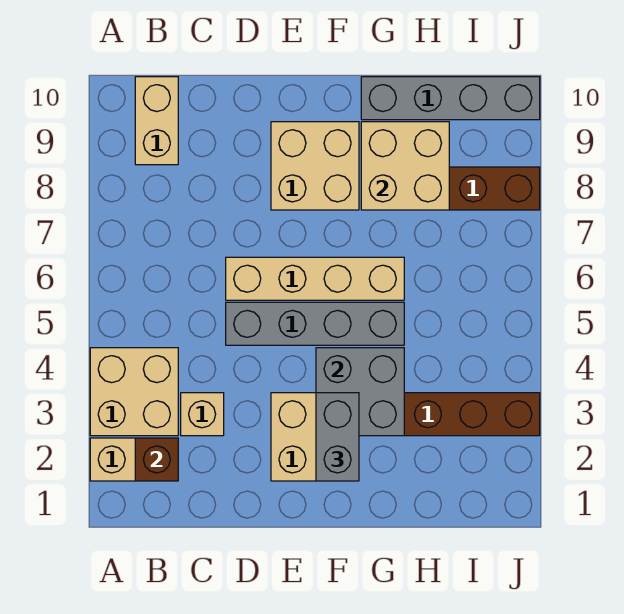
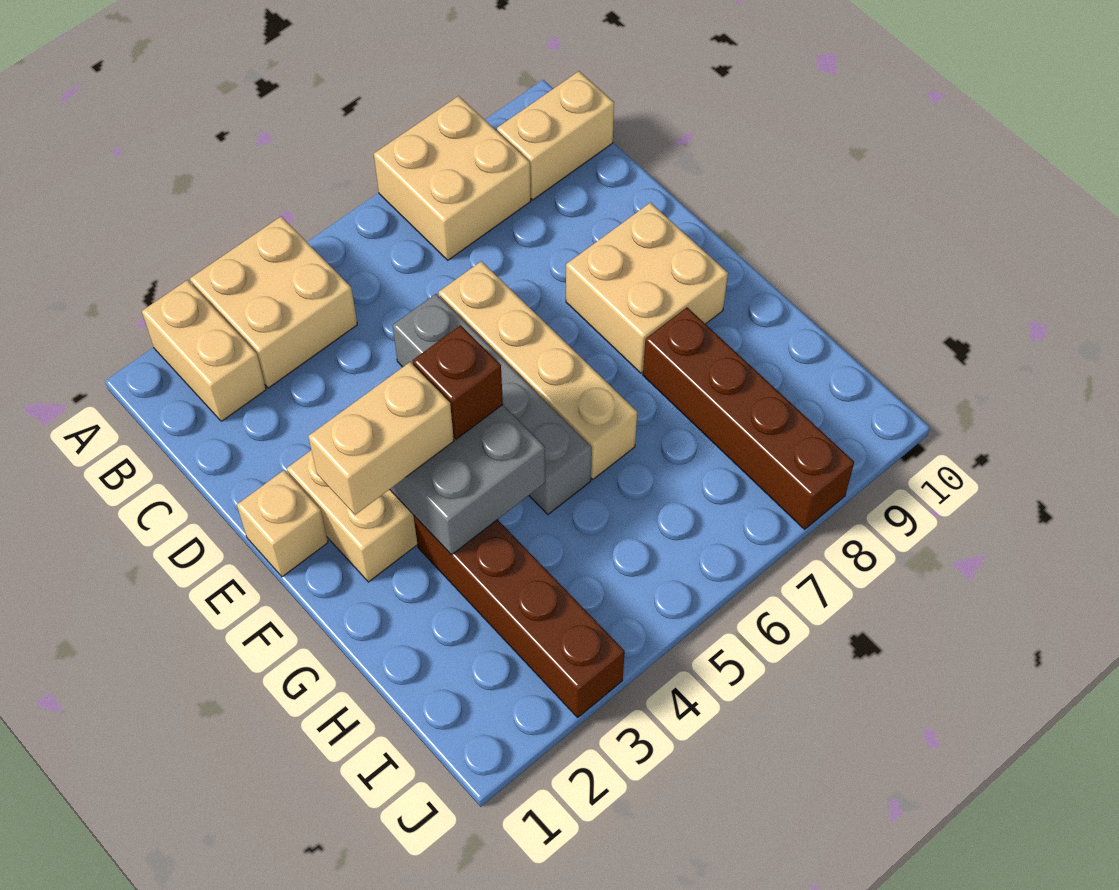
brown brick B2 level 2 -> brown brick F4 level 3
tan brick C3 level 1 -> tan brick E1 level 1
grey brick F2:F3 level 3 -> tan brick F2:F3 level 3
tan brick G8:H9 level 2 -> tan brick A7:B8 level 1
grey brick G10:J10 level 1 -> none

